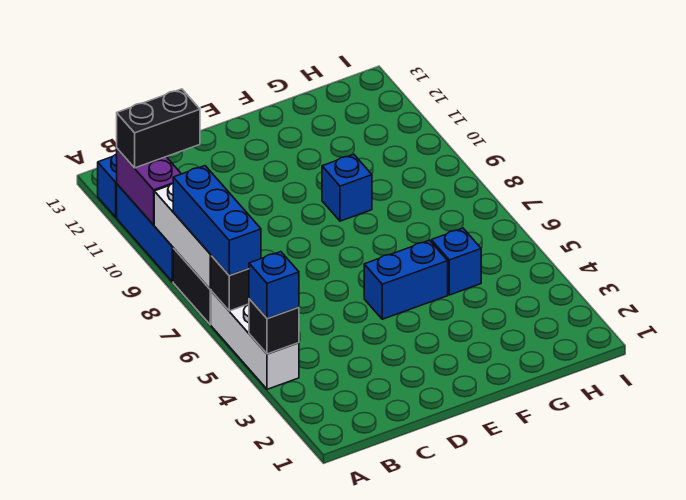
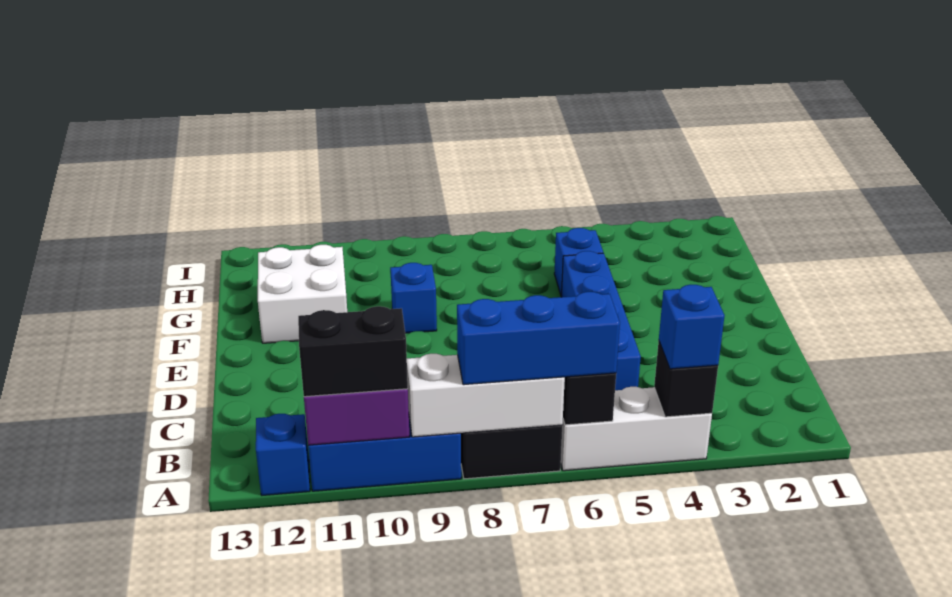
black brick A11:B11 level 3 -> black brick A10:A11 level 3
blue brick E5:F5 level 1 -> blue brick C5:F5 level 1
none -> white brick F11:G12 level 1

